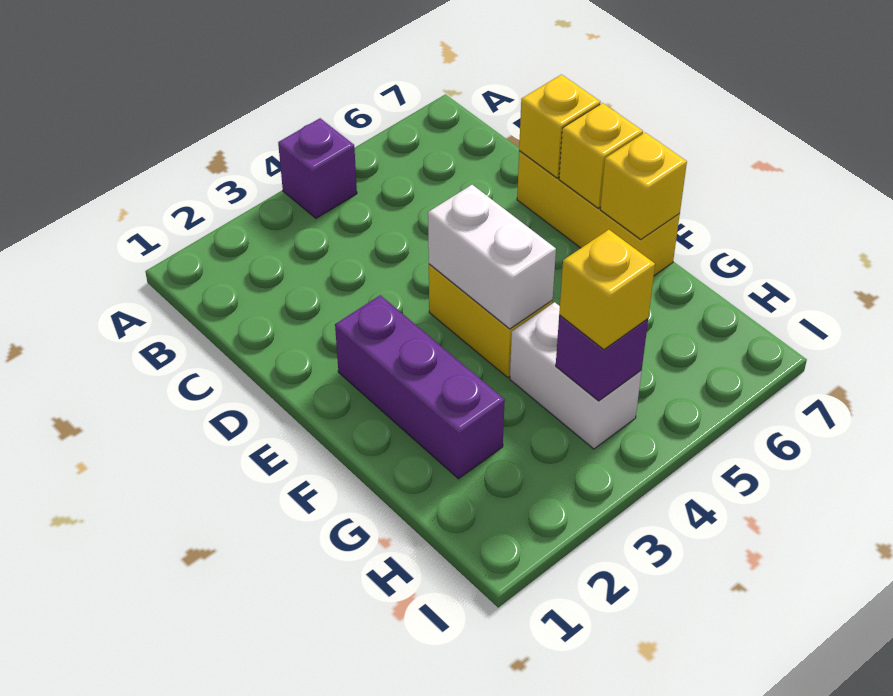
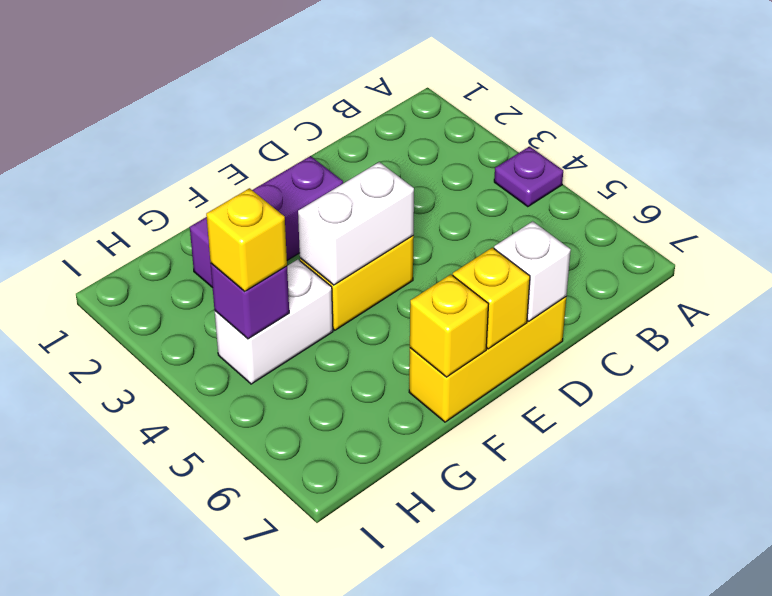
purple brick A4 level 1 -> purple plate A4 level 1
yellow brick D7 level 2 -> white brick D7 level 2

